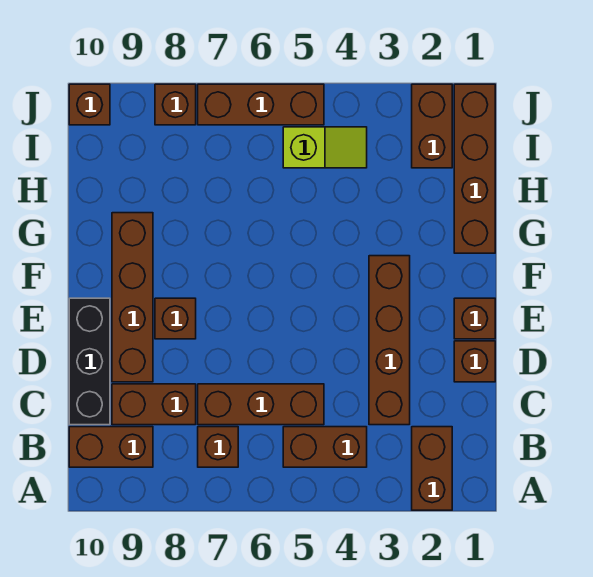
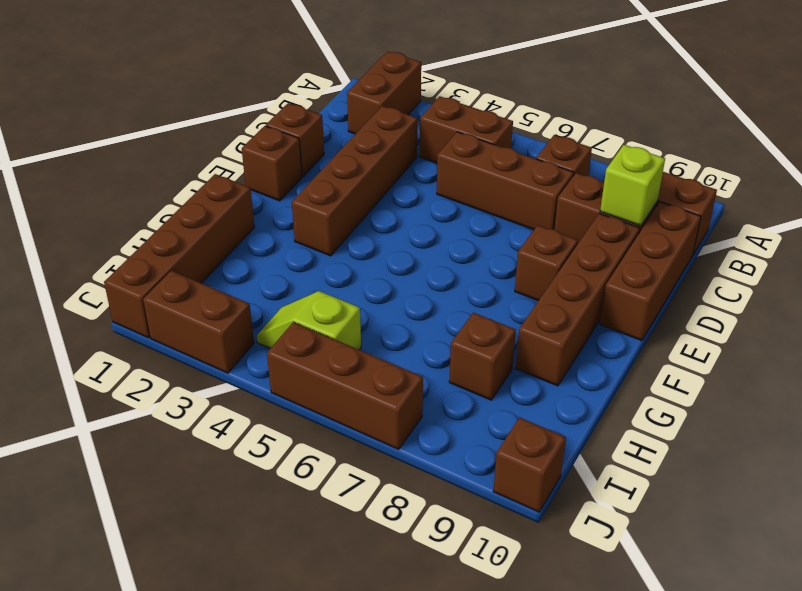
none -> lime brick C9 level 2
black brick C10:E10 level 1 -> brown brick C10:E10 level 1
brown brick I2:J2 level 1 -> brown brick J2:J3 level 1
brown brick J8 level 1 -> brown brick H8 level 1

